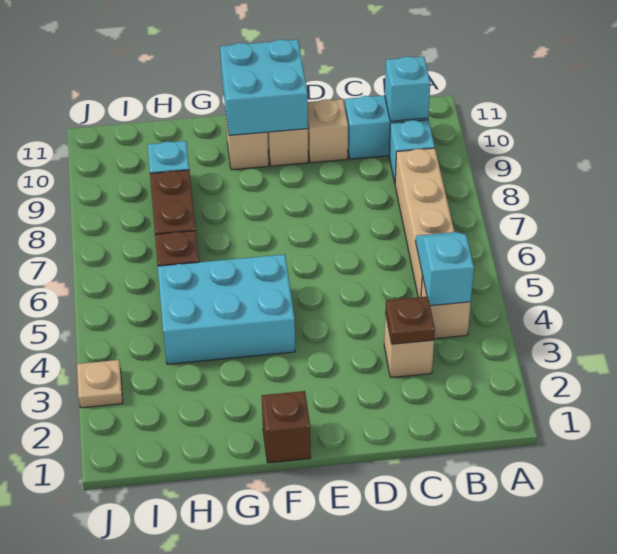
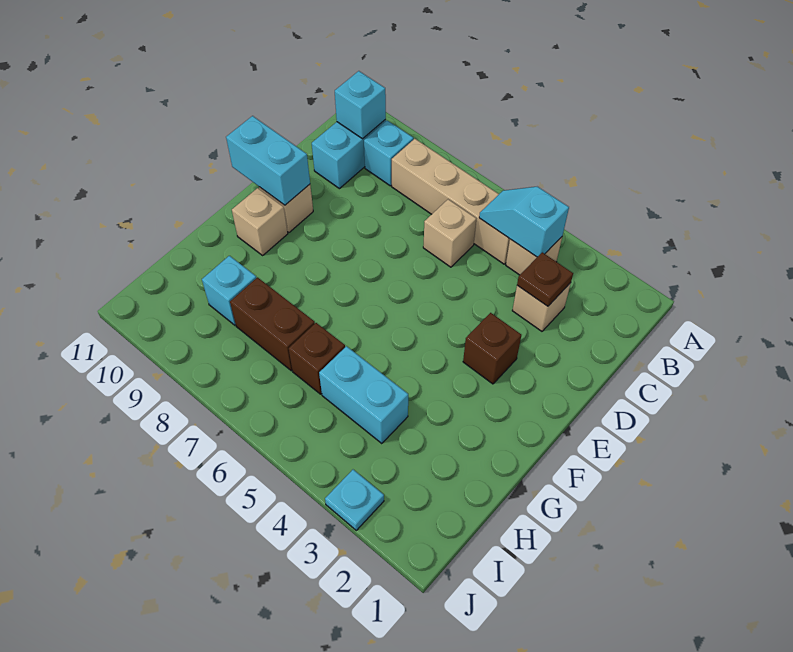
tan brick D10 level 1 -> tan brick C6 level 1
cyan brick E10:F11 level 2 -> cyan brick E10:E11 level 2
brown brick F1 level 1 -> brown brick E3 level 1
cyan brick F4:H5 level 1 -> cyan brick H4:H5 level 1
tan plate J3 level 1 -> cyan plate J3 level 1

